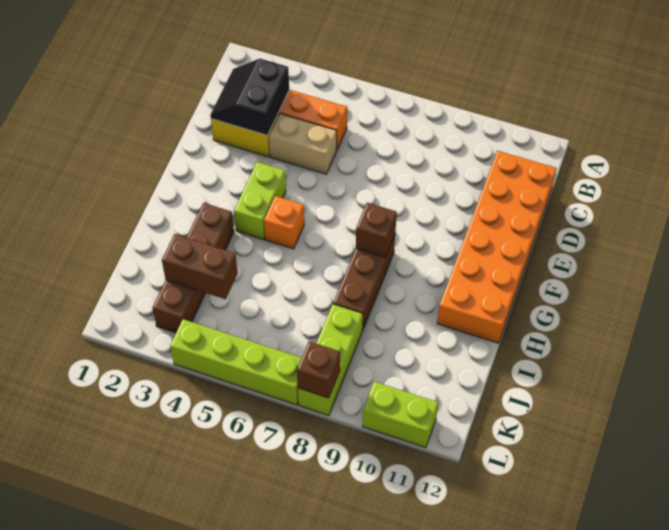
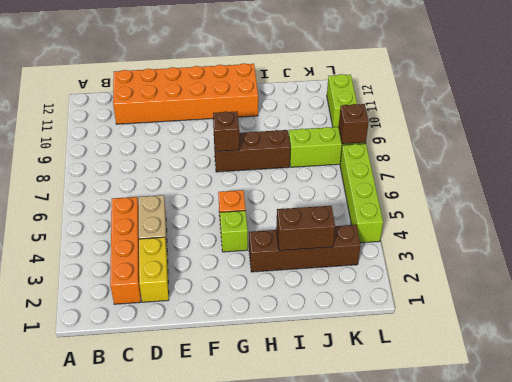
black slope C2:D3 level 2 top 3 -> none
lime brick F4:G4 level 1 -> lime brick G4 level 1
brown brick J3:J4 level 2 -> brown brick I3:J3 level 2

